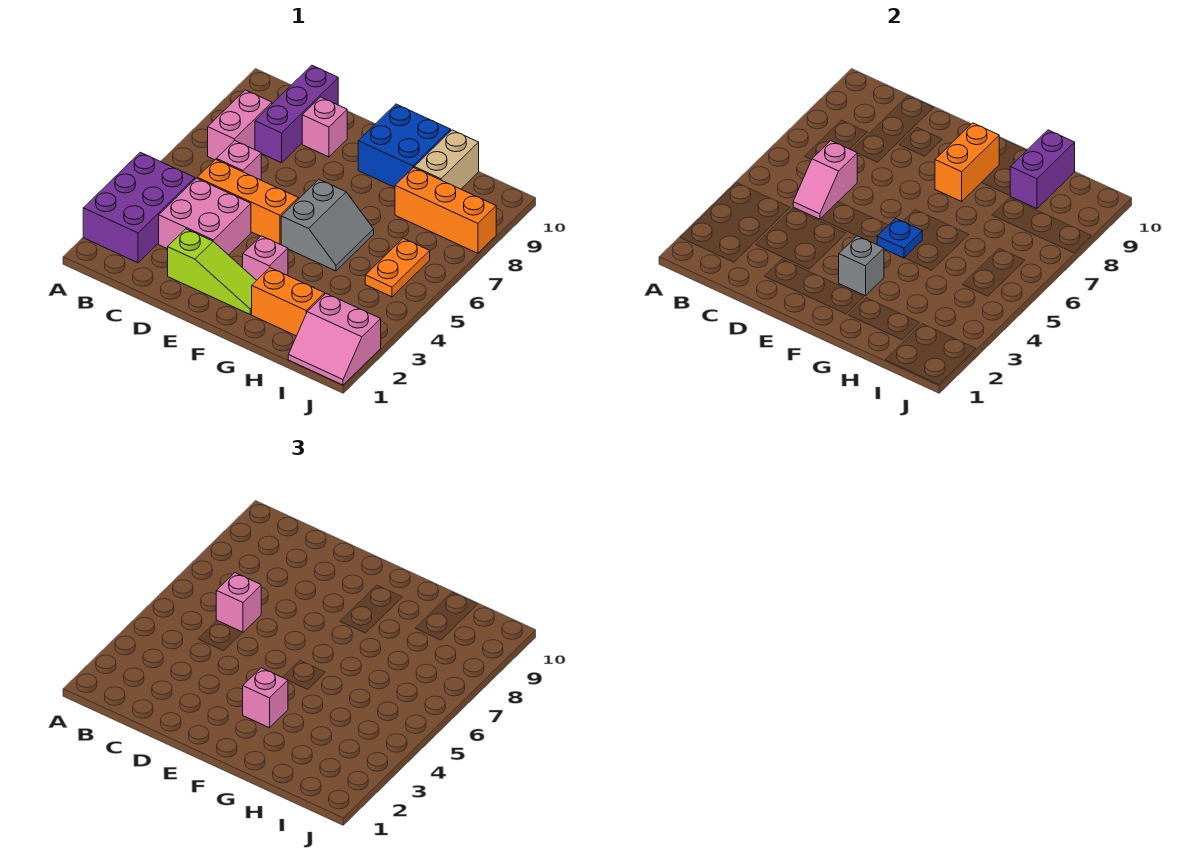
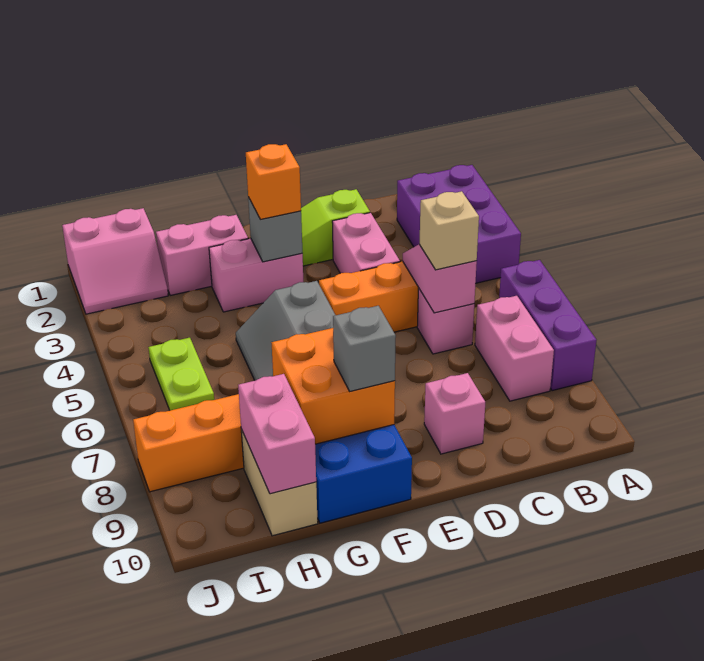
pink brick C3:D4 level 1 -> pink brick D3:D4 level 1
pink brick C6 level 3 -> tan brick C6 level 3
purple brick C8:C10 level 1 -> purple brick A6:A8 level 1
pink brick F3 level 1 -> pink brick F3:G3 level 1
pink brick F3 level 3 -> orange brick F3 level 3
blue plate F5 level 2 -> none
orange brick F8:F9 level 2 -> orange brick F8:G9 level 2
none -> grey brick F9 level 3
orange brick G2:H2 level 1 -> pink brick G2:H2 level 1
purple brick H9:H10 level 2 -> pink brick H9:H10 level 2
pink slope I1:J2 level 1 top 2 -> pink slope I1:J2 level 1 top 1
orange plate I5:I6 level 1 -> lime plate I5:I6 level 1

